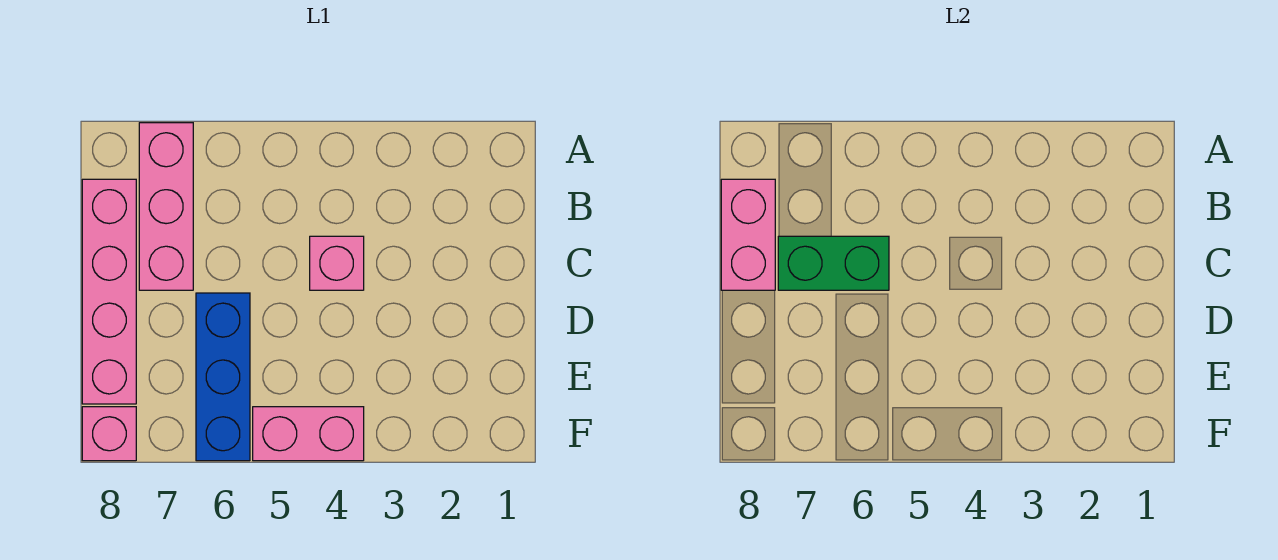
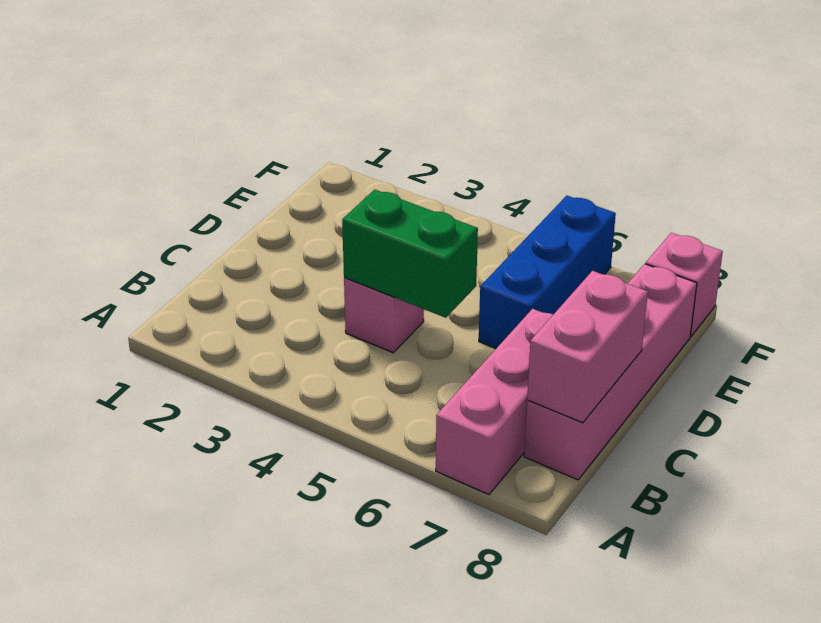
green brick C6:C7 level 2 -> green brick C4:C5 level 2
pink brick F4:F5 level 1 -> none

